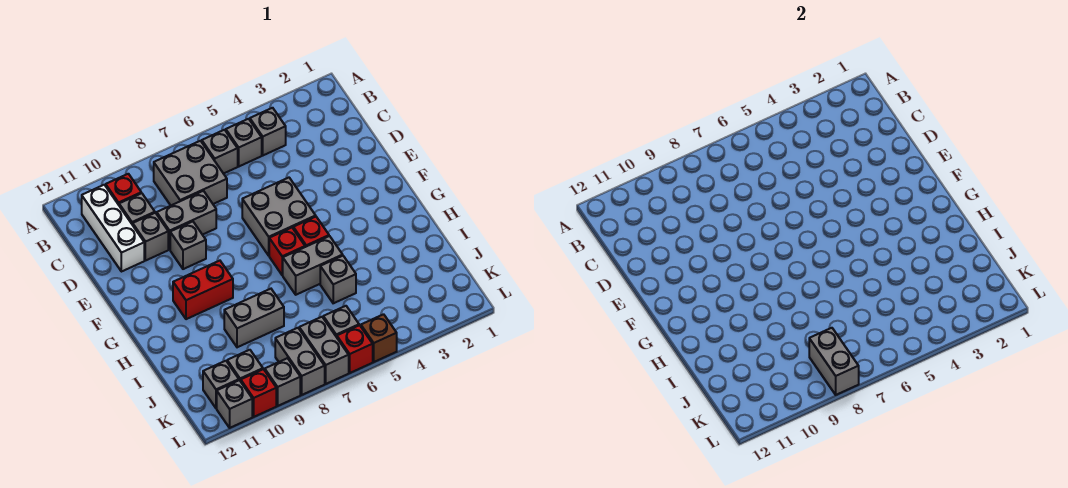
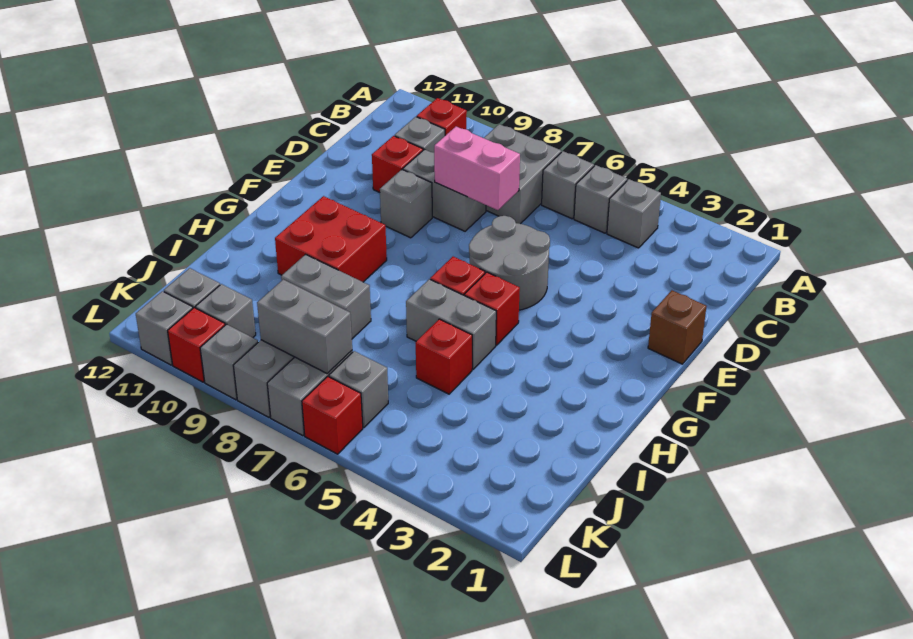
white brick B11:D11 level 1 -> none
none -> pink brick D7:D8 level 2
grey brick D10 level 1 -> red brick D10 level 1
grey brick E5:F6 level 1 -> grey round brick E5:F6 level 1
red brick G9:G10 level 1 -> red brick G9:H10 level 1
grey brick I5 level 1 -> red brick I5 level 1
grey brick K8:L8 level 2 -> grey brick K7:K8 level 2
brown brick L5 level 1 -> brown brick E1 level 1

